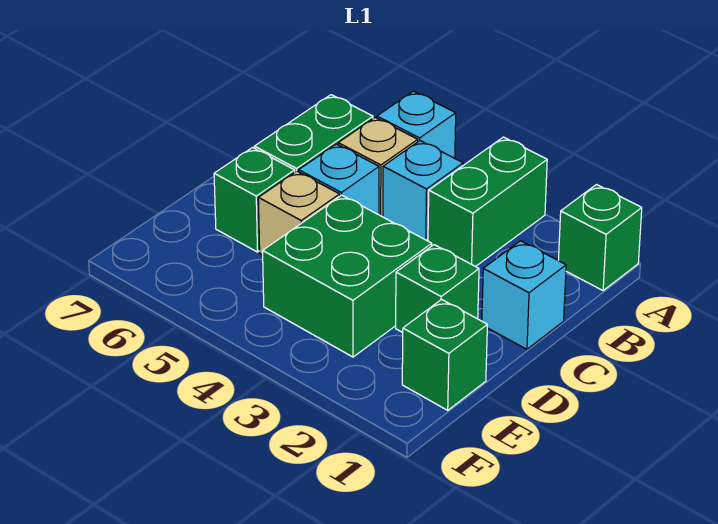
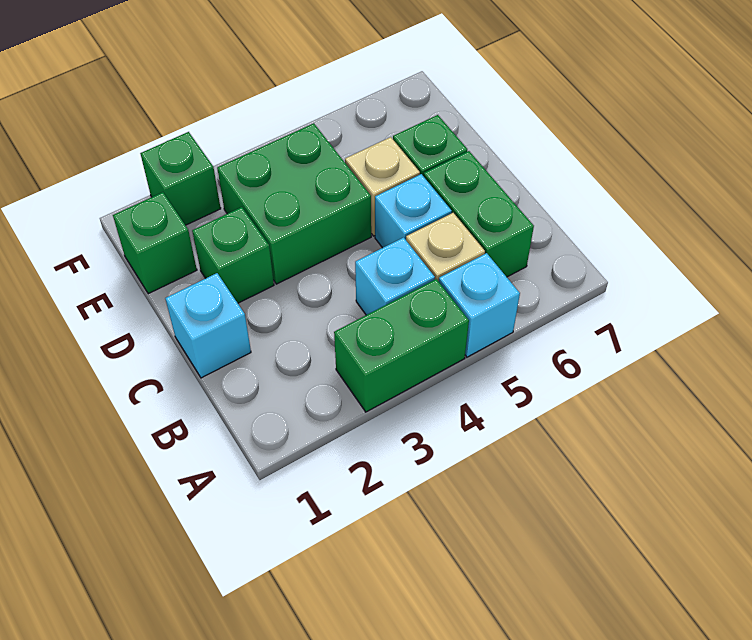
green brick A1 level 1 -> green brick F2 level 1
green brick A3:B3 level 1 -> green brick A3:A4 level 1

